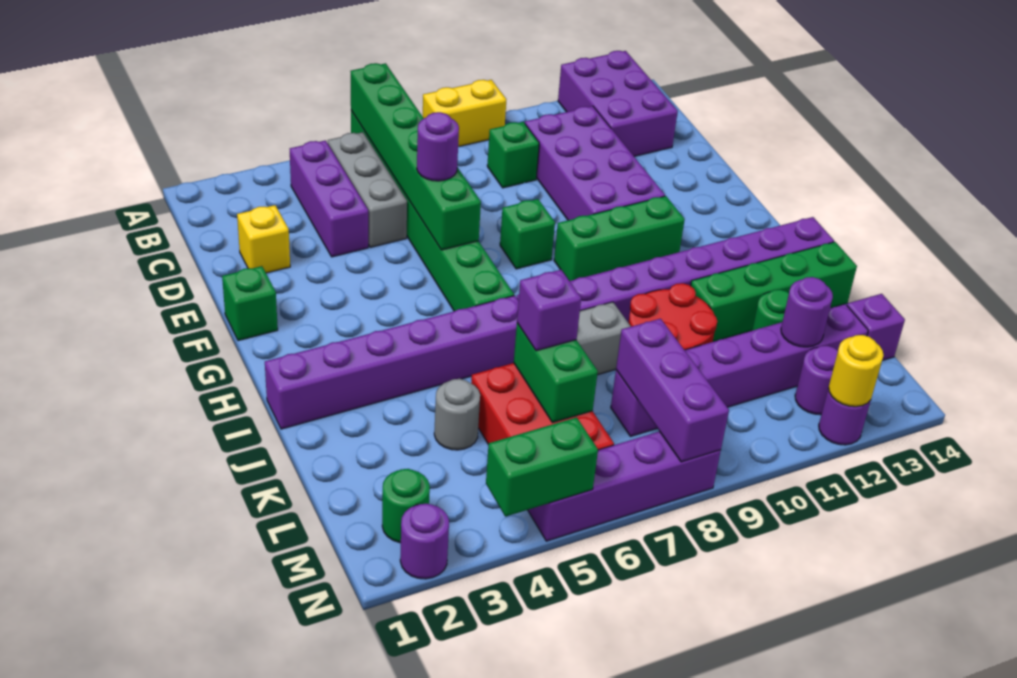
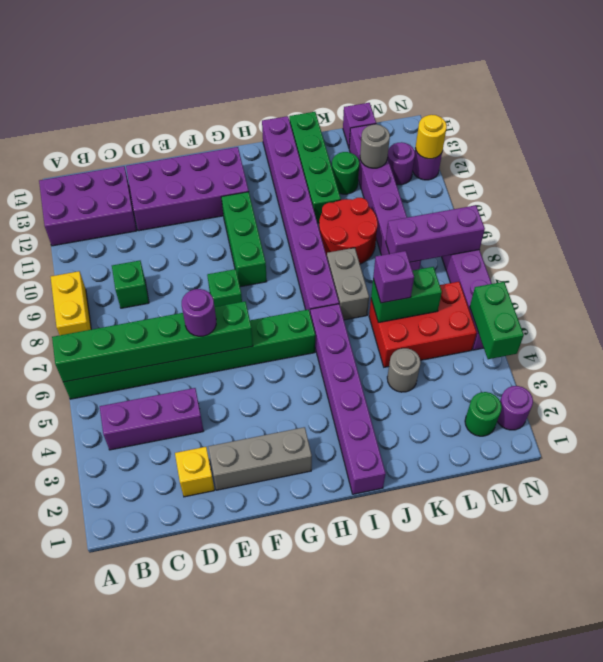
grey brick B5:D5 level 1 -> grey brick E2:G2 level 1
purple brick C10:F11 level 1 -> purple brick D12:G13 level 1
green brick F1 level 1 -> none
purple round brick L12 level 2 -> grey round brick L12 level 2

